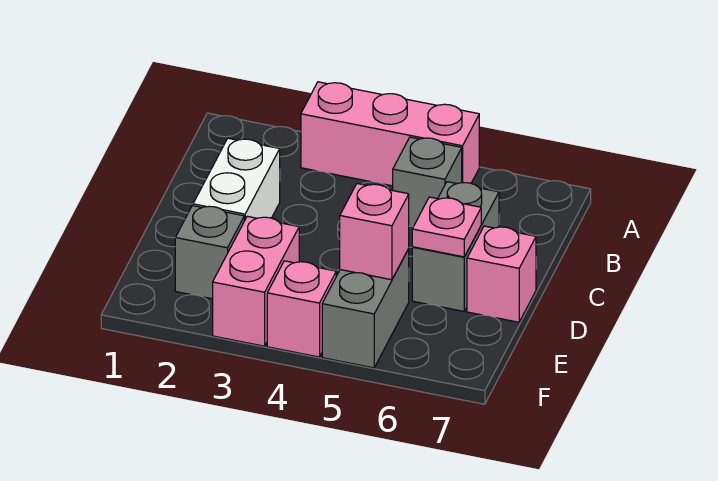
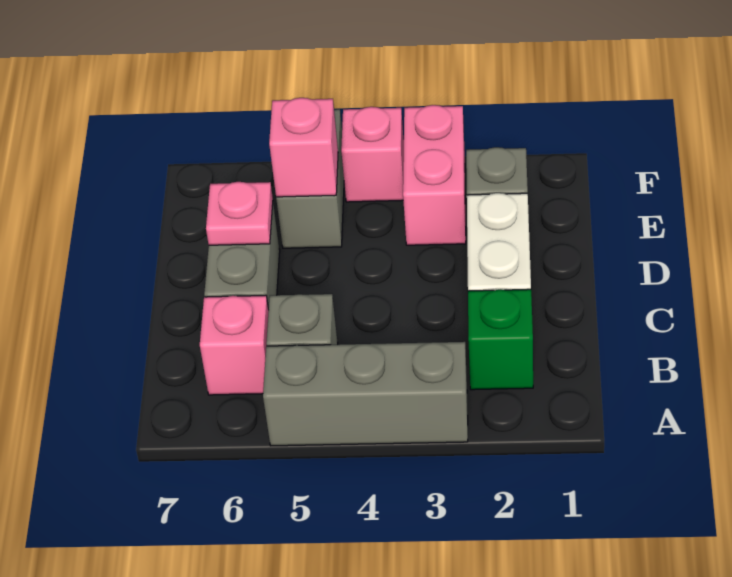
pink brick A3:A5 level 1 -> grey brick A3:A5 level 1
none -> green brick B2 level 1
pink brick D7 level 1 -> pink brick B6 level 1

